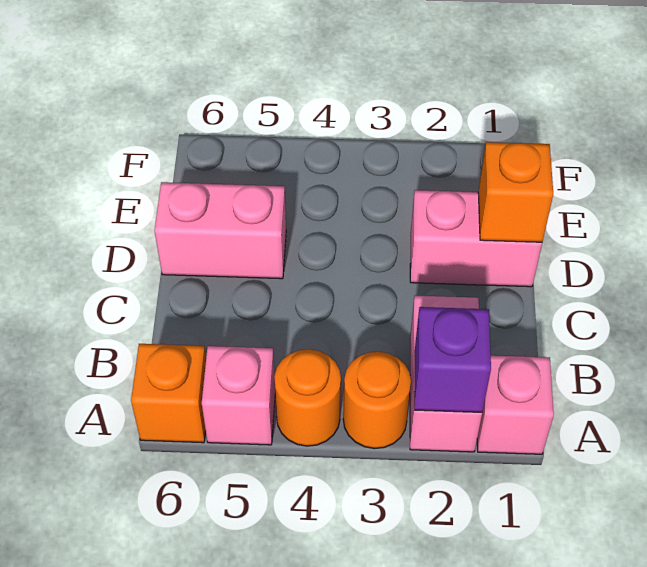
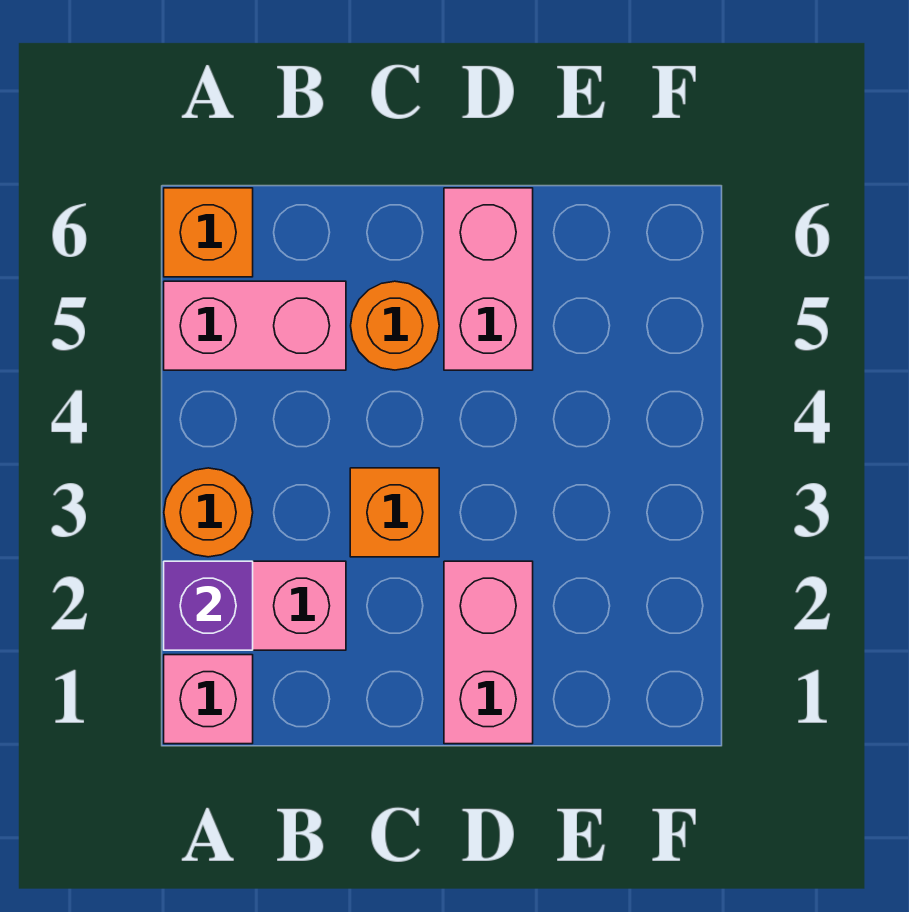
orange round brick A4 level 1 -> orange round brick C5 level 1
pink brick A5 level 1 -> pink brick A5:B5 level 1
orange brick D1 level 2 -> orange brick C3 level 1

